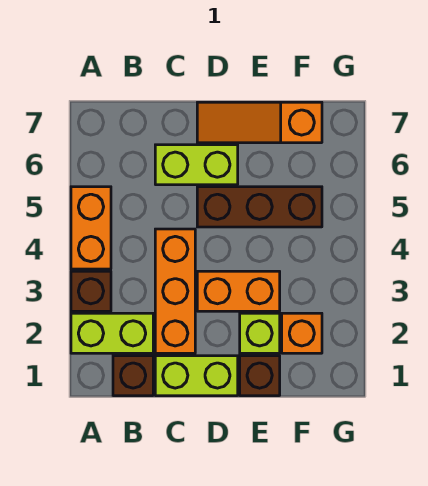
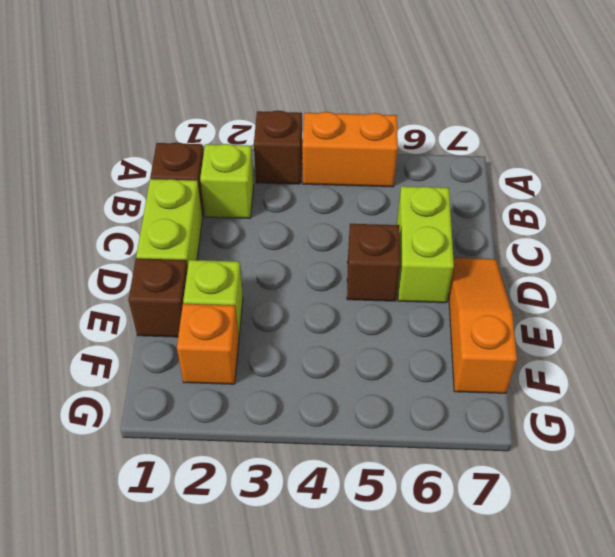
lime brick A2:B2 level 1 -> lime brick B2 level 1
orange brick C2:C4 level 1 -> none
orange brick D3:E3 level 1 -> none
brown brick D5:F5 level 1 -> brown brick D5 level 1

